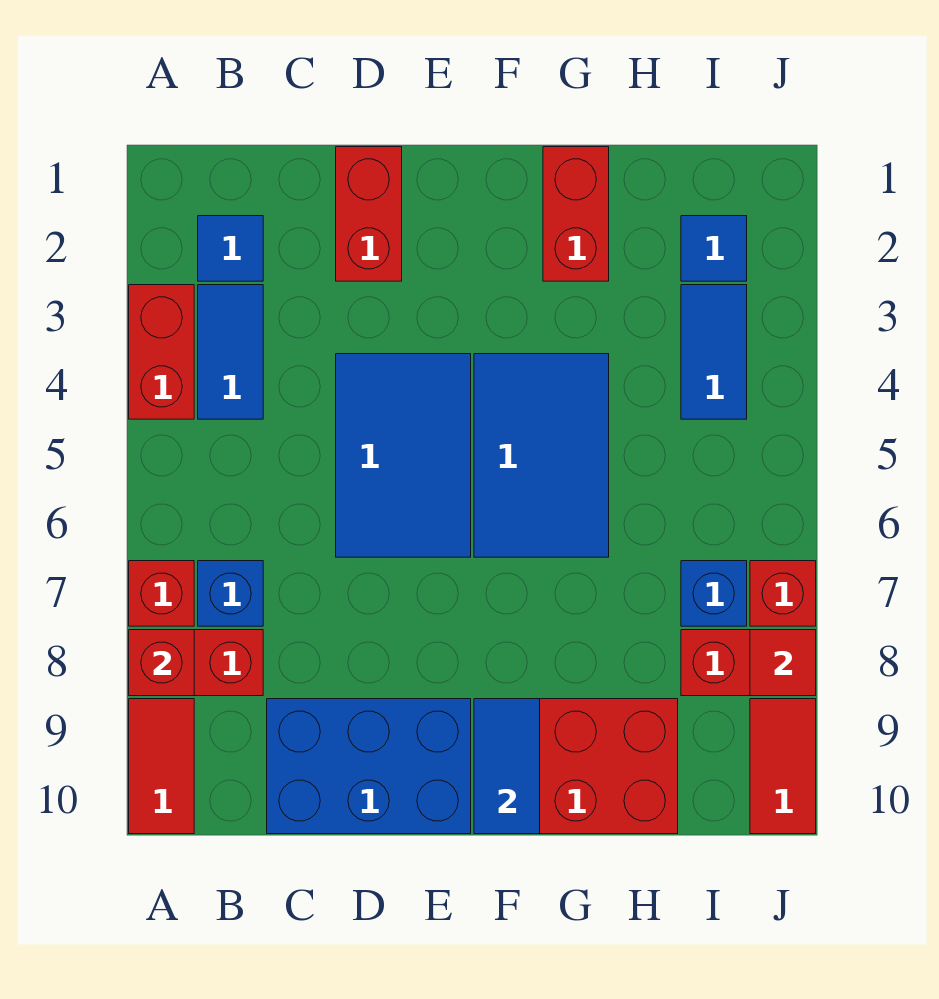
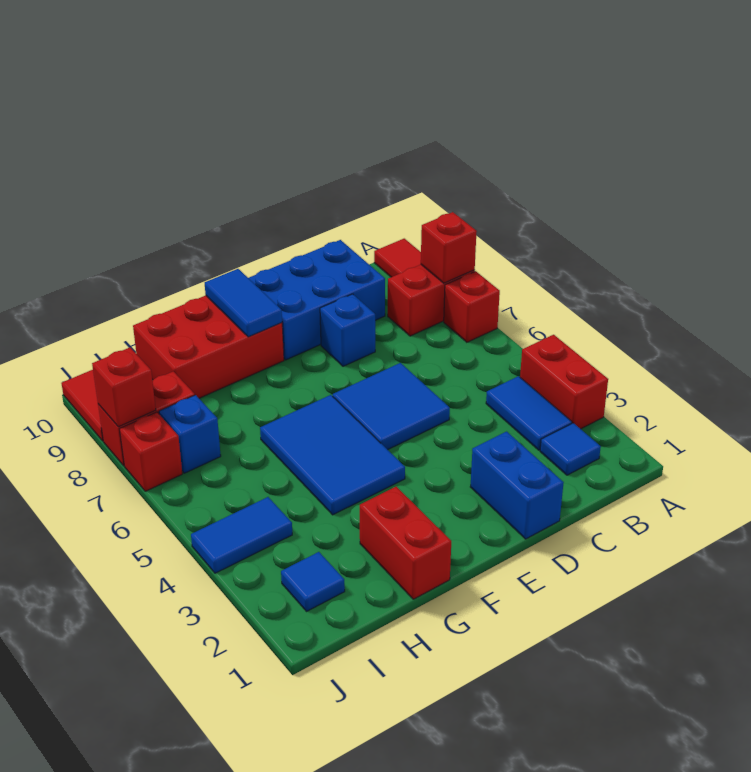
blue brick B7 level 1 -> blue brick D8 level 1
red brick D1:D2 level 1 -> blue brick D1:D2 level 1
blue tile D4:E6 level 1 -> blue tile D5:E6 level 1
blue tile I3:I4 level 1 -> blue tile I4:J4 level 1
red tile J8 level 2 -> red brick J8 level 2

